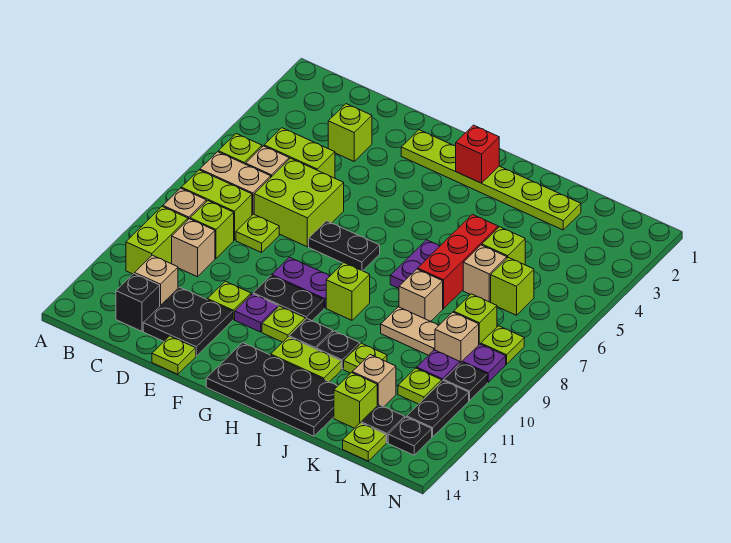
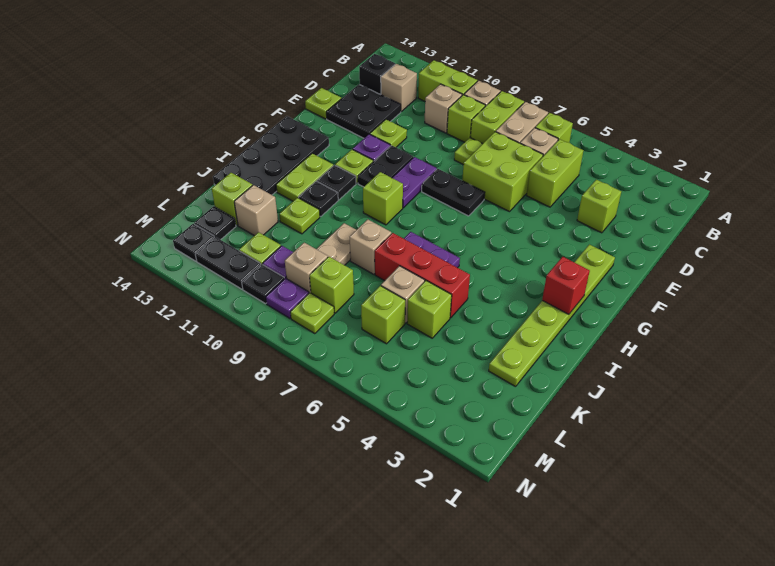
black plate F7:G7 level 1 -> black plate F7:F8 level 1
lime plate L14 level 1 -> none

